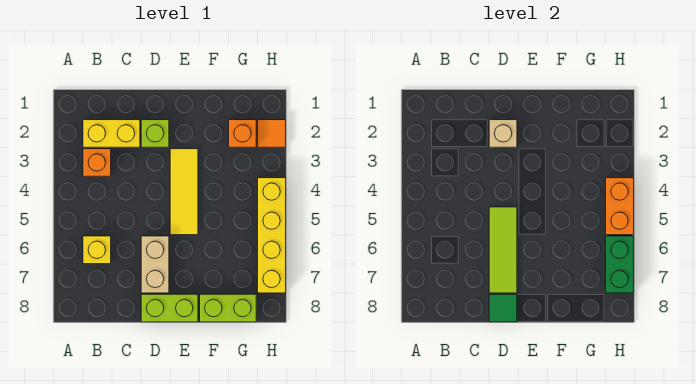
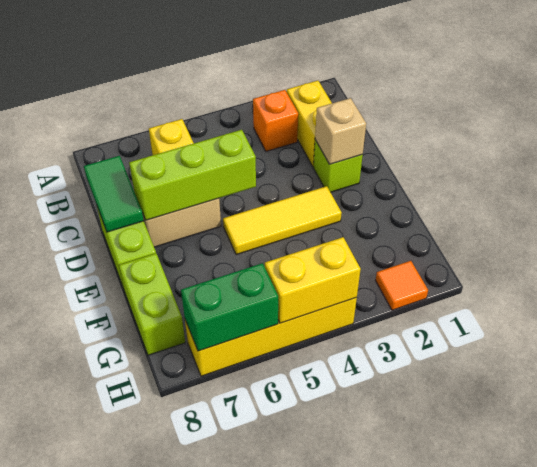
lime tile D5:D7 level 2 -> lime brick D5:D7 level 2
green tile D8 level 2 -> green tile C8:D8 level 2
orange brick G2 level 1 -> none
orange brick H4:H5 level 2 -> yellow brick H4:H5 level 2

